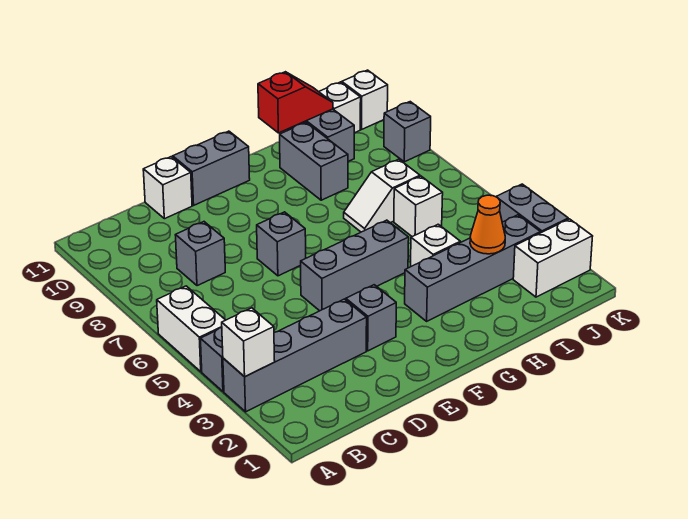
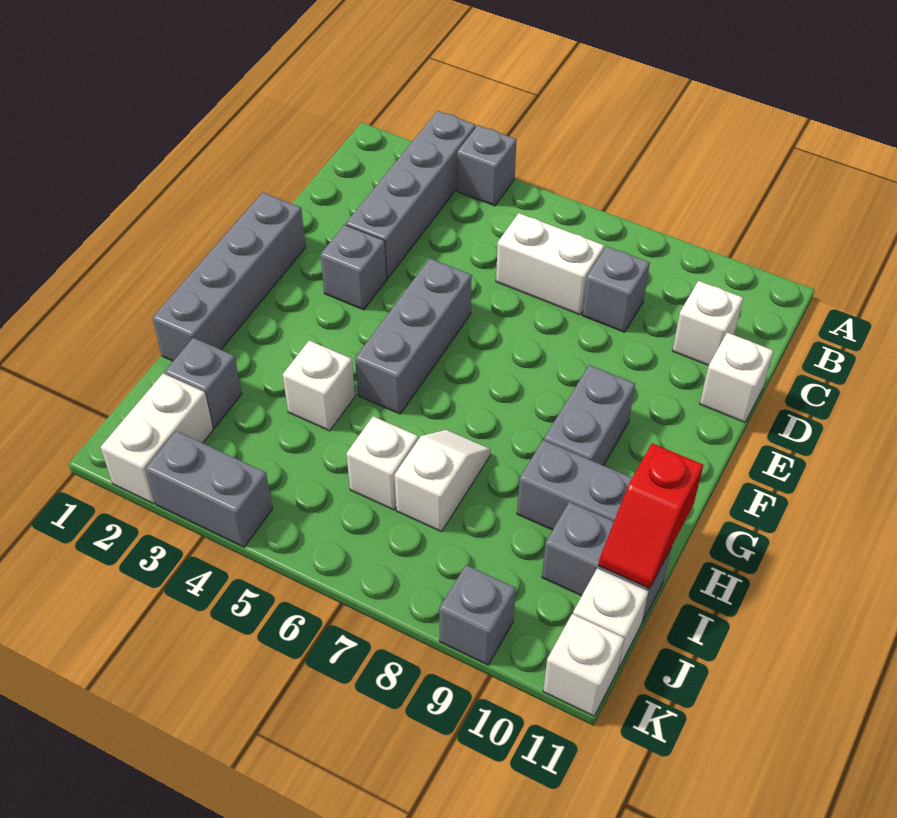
white brick A3 level 2 -> white brick C10 level 1
white brick A5:A6 level 1 -> white brick C6:C7 level 1
grey brick E7 level 1 -> grey brick I2 level 1
grey brick E11:F11 level 1 -> grey brick F9:G9 level 1
grey brick G3:J3 level 1 -> grey brick E1:H1 level 1
orange cone I3 level 2 -> none

